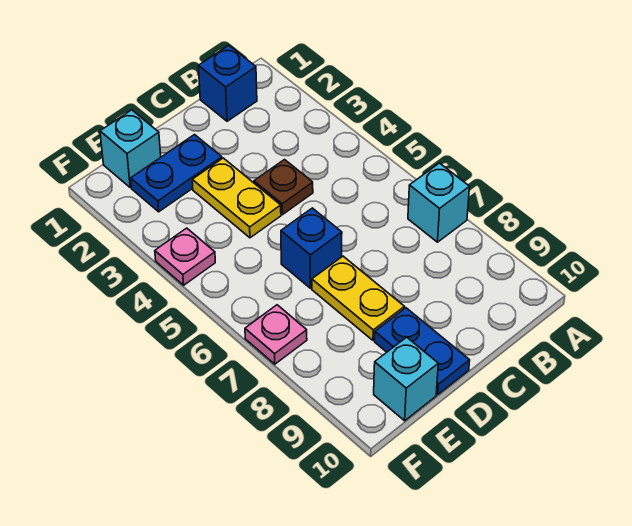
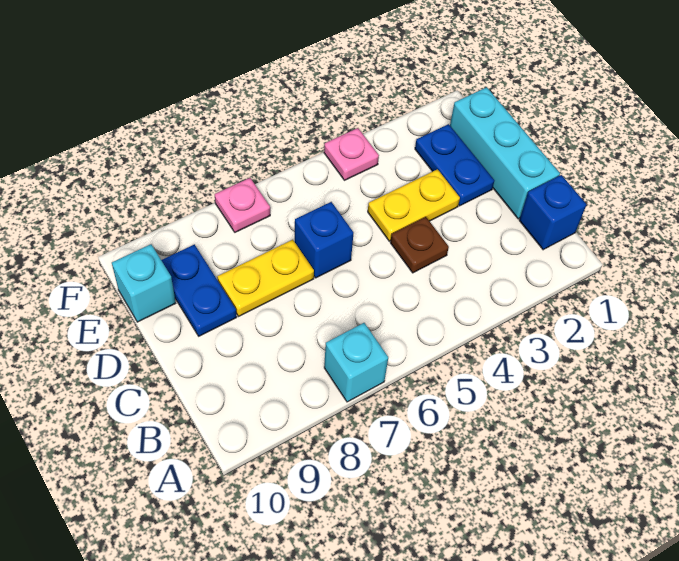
blue plate D9:D10 level 1 -> blue plate D9:E9 level 1
cyan brick E1 level 1 -> cyan brick C1:E1 level 1

